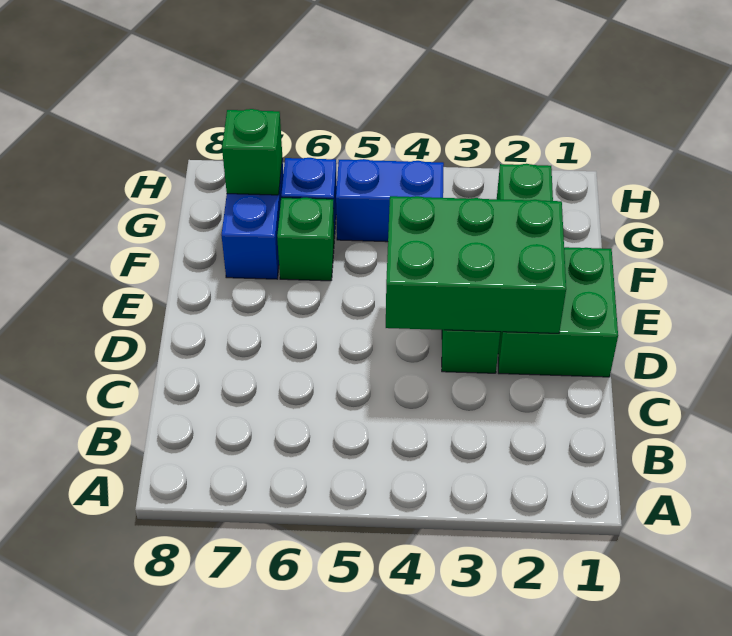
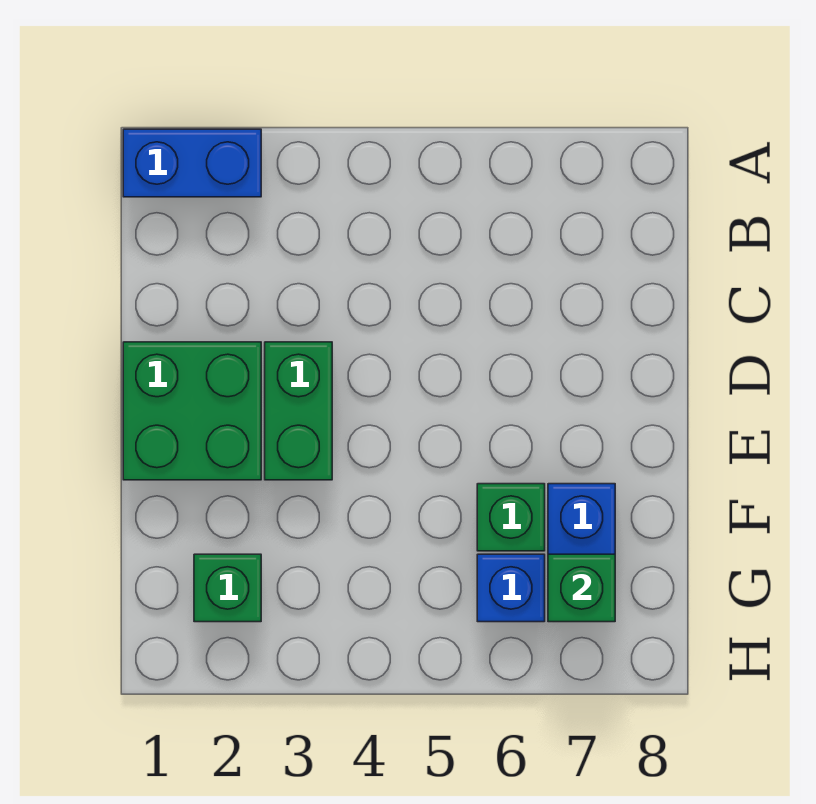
green brick D2:E4 level 2 -> none
blue brick G4:G5 level 1 -> blue brick A1:A2 level 1

